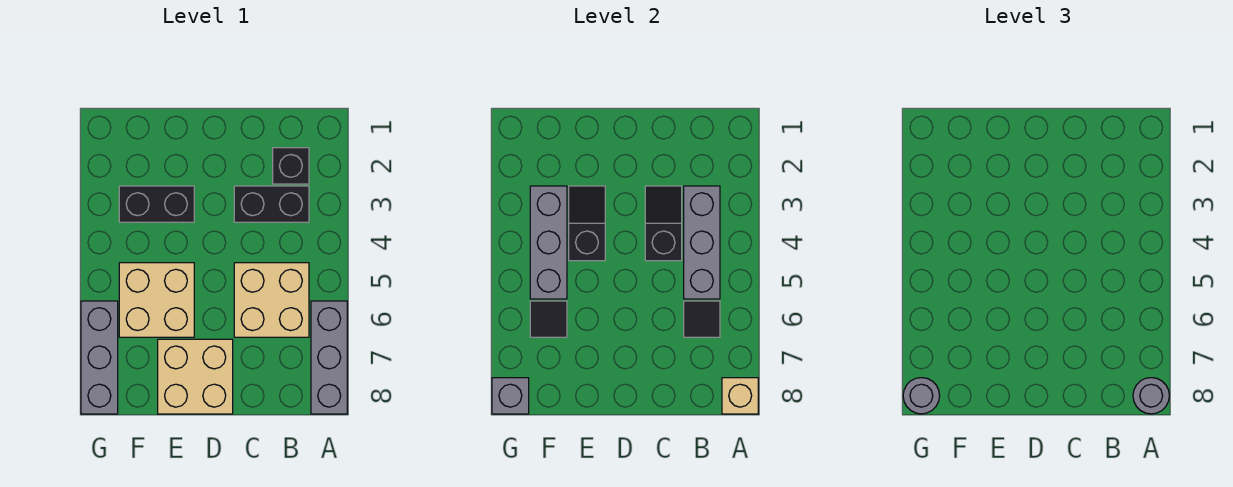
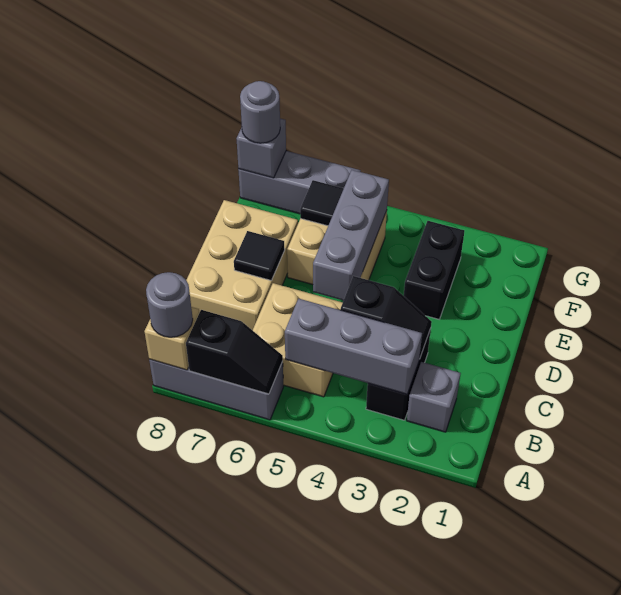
black brick B2 level 1 -> grey brick B2 level 1
black tile B6 level 2 -> black tile D7 level 2
tan brick D7:E8 level 1 -> tan brick C7:E8 level 1
black slope E3:E4 level 2 top 4 -> black slope A6:A7 level 2 top 7
grey brick F3:F5 level 2 -> grey brick D5:F5 level 2

